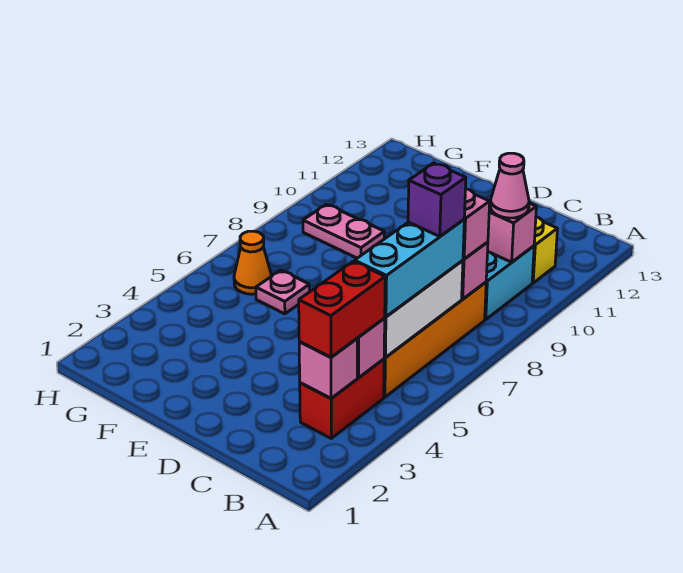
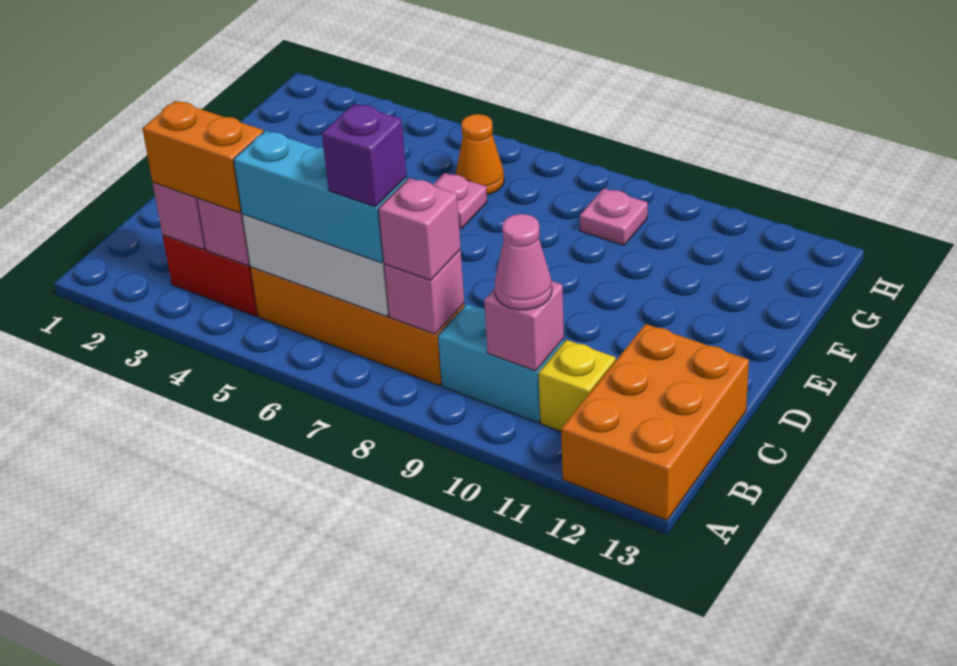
none -> orange brick A12:C13 level 1
red brick B3:B4 level 3 -> orange brick B3:B4 level 3
pink plate F9:G9 level 1 -> pink plate G9 level 1

